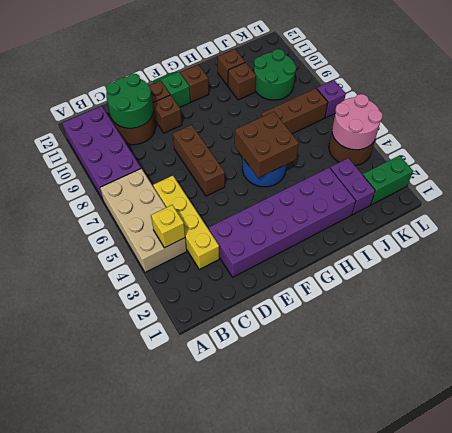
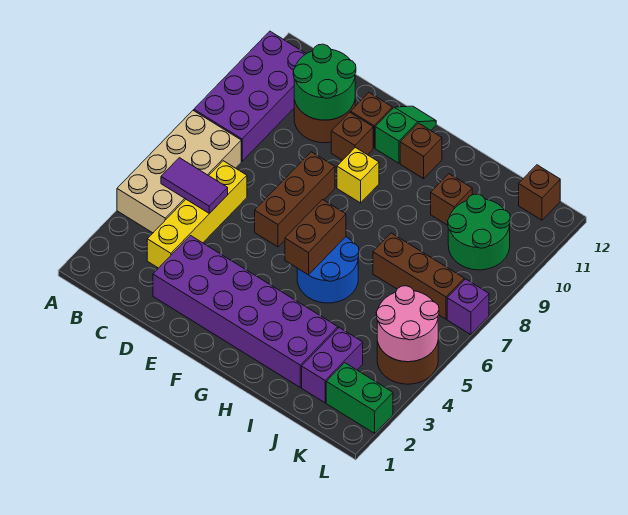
yellow brick B4 level 2 -> yellow brick F9 level 1
none -> purple tile B5:C5 level 2
brown brick G5:H6 level 2 -> brown brick G5:G6 level 2
brown brick I11 level 1 -> brown brick K12 level 1

